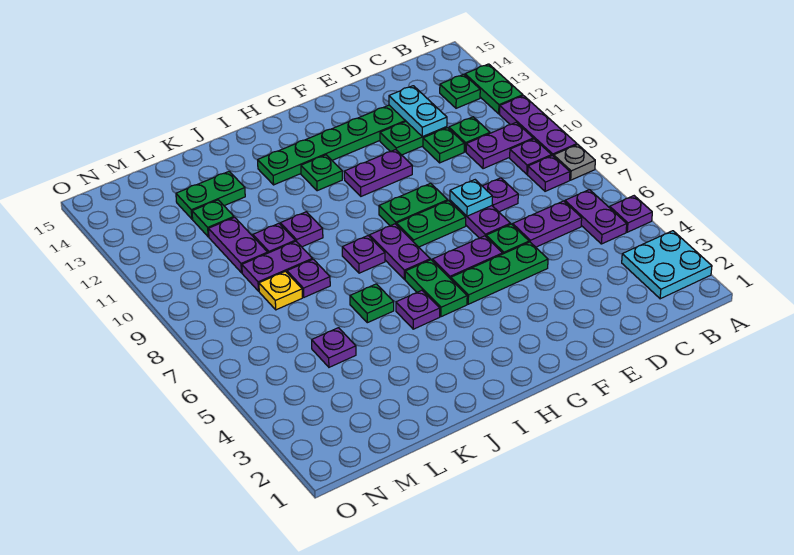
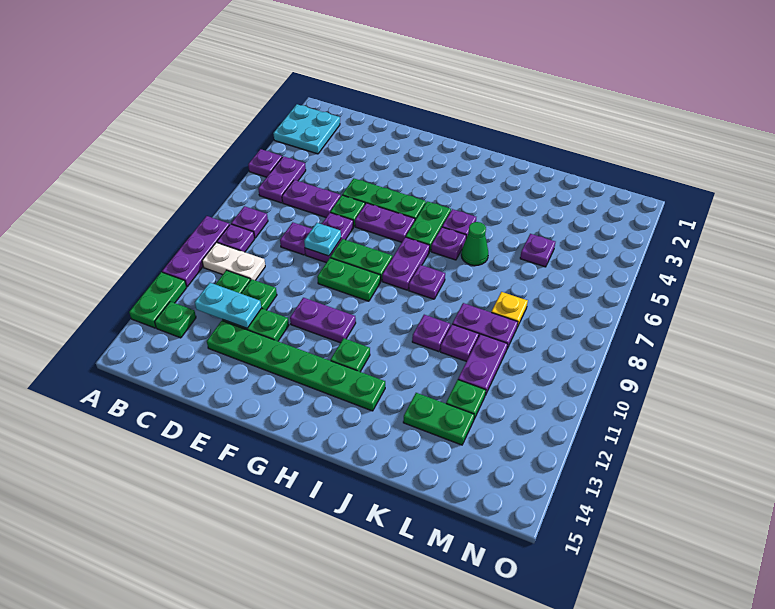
grey plate A8 level 1 -> none
purple plate B10:C10 level 1 -> white plate B10:C10 level 1
cyan plate D12:D13 level 2 -> cyan plate C12:D12 level 2
green plate J6 level 1 -> green cone J6 level 1
purple plate K8 level 1 -> purple plate I6 level 1

